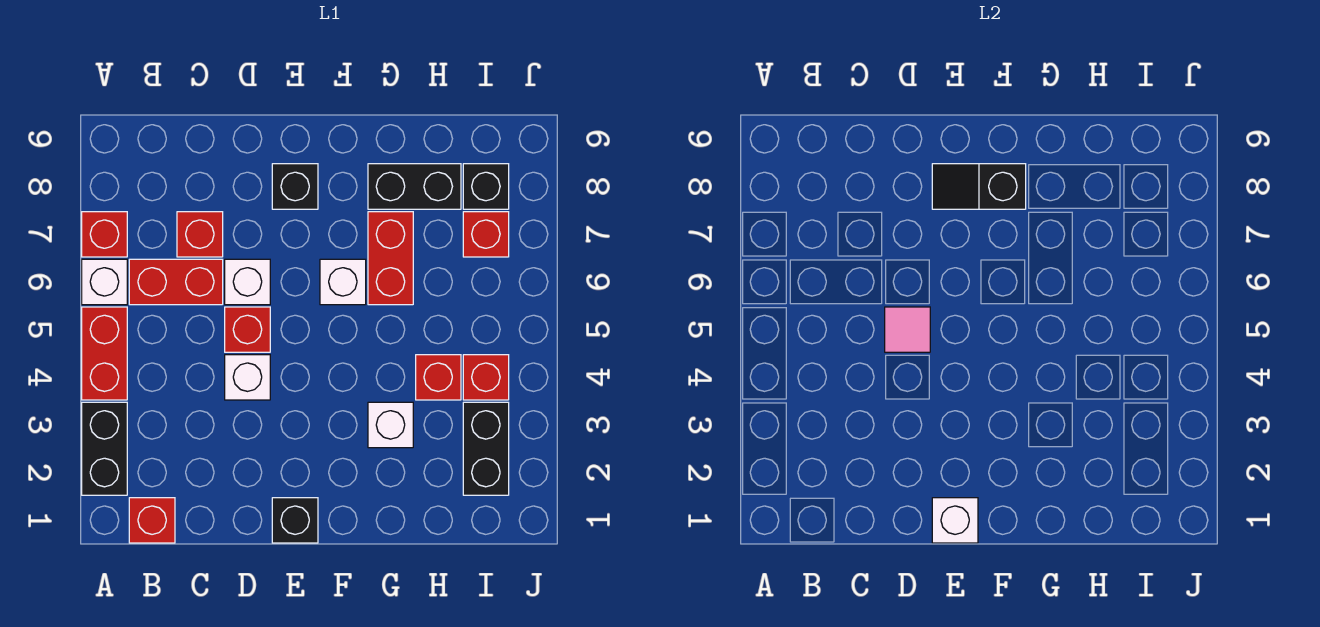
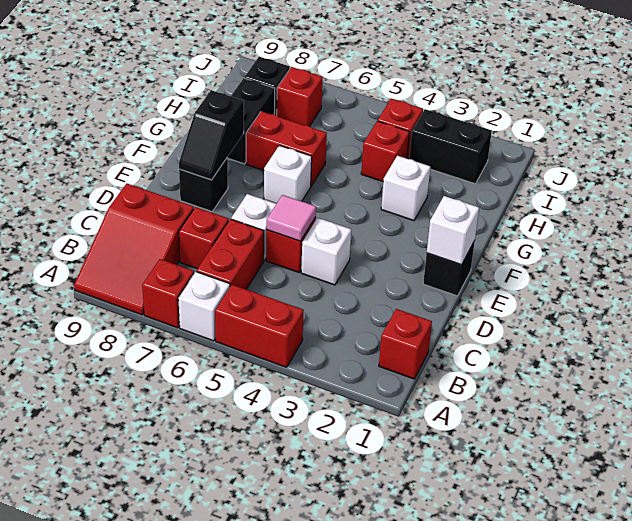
black brick A2:A3 level 1 -> none
none -> red slope A8:C9 level 1 top C

